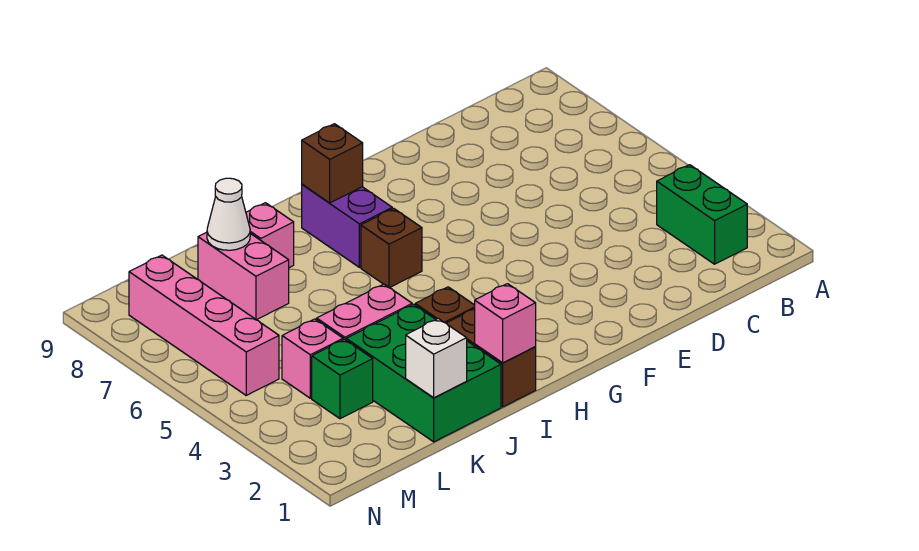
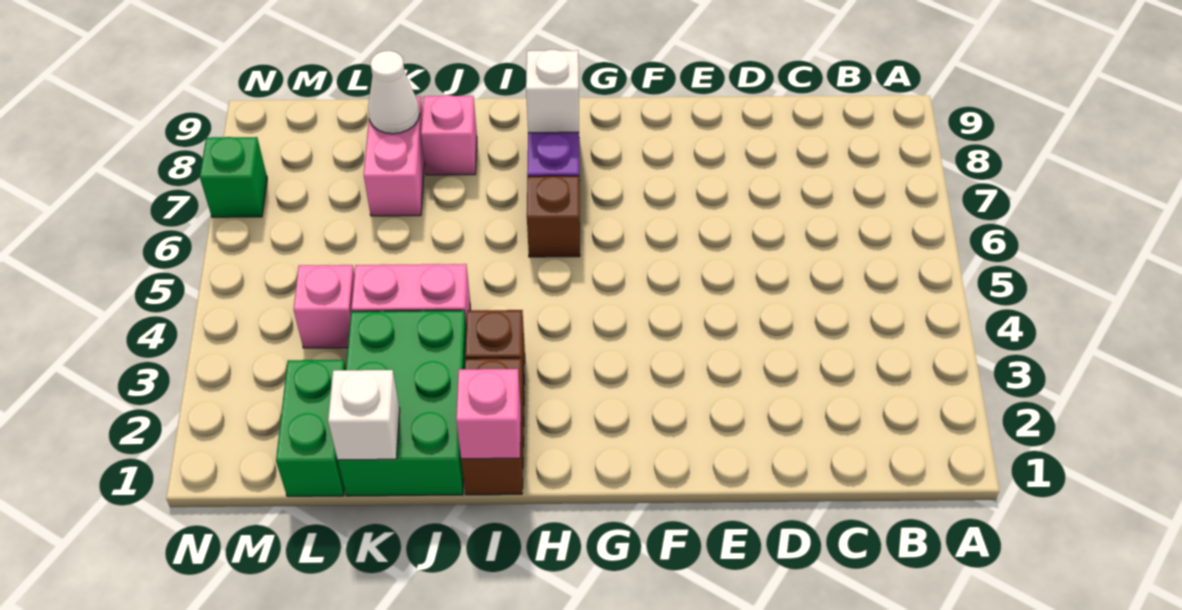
green brick B2:B3 level 1 -> green brick L1:L2 level 1
brown brick H8 level 2 -> white brick H8 level 2
green brick L3 level 1 -> green brick N7 level 1
pink brick M5:M8 level 1 -> none

